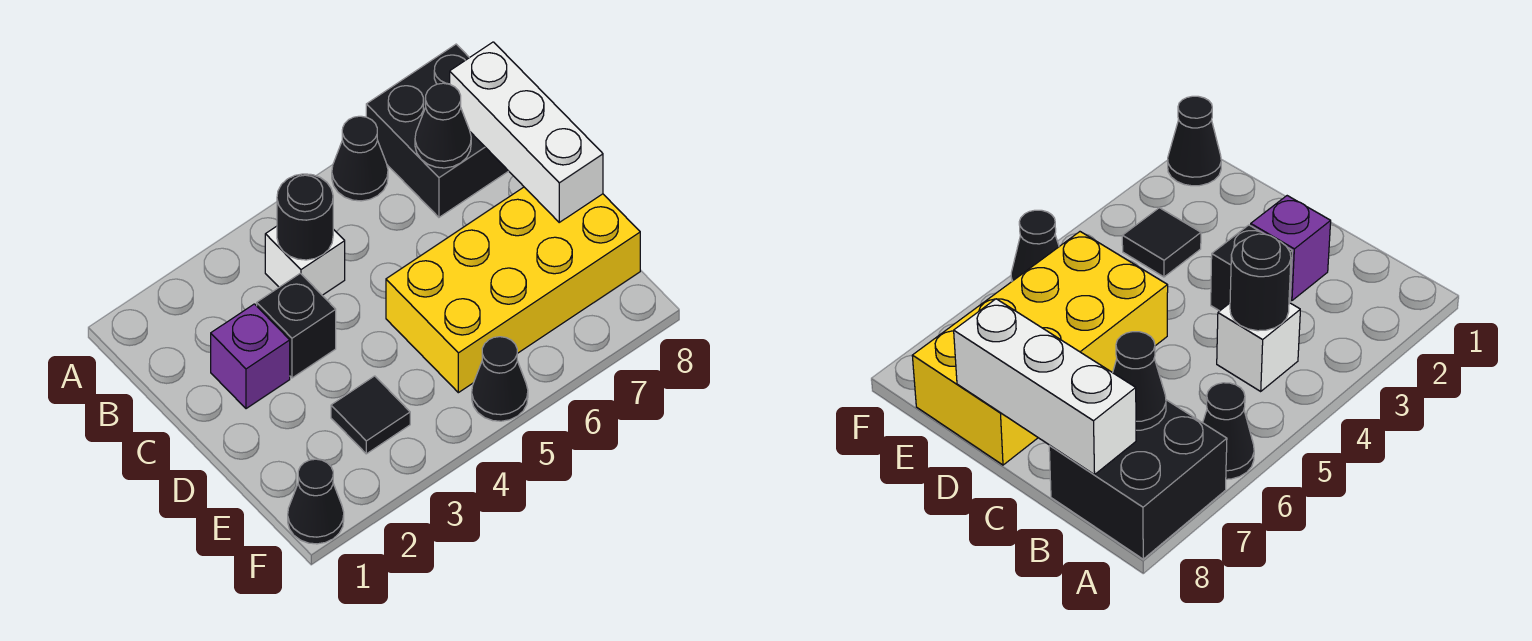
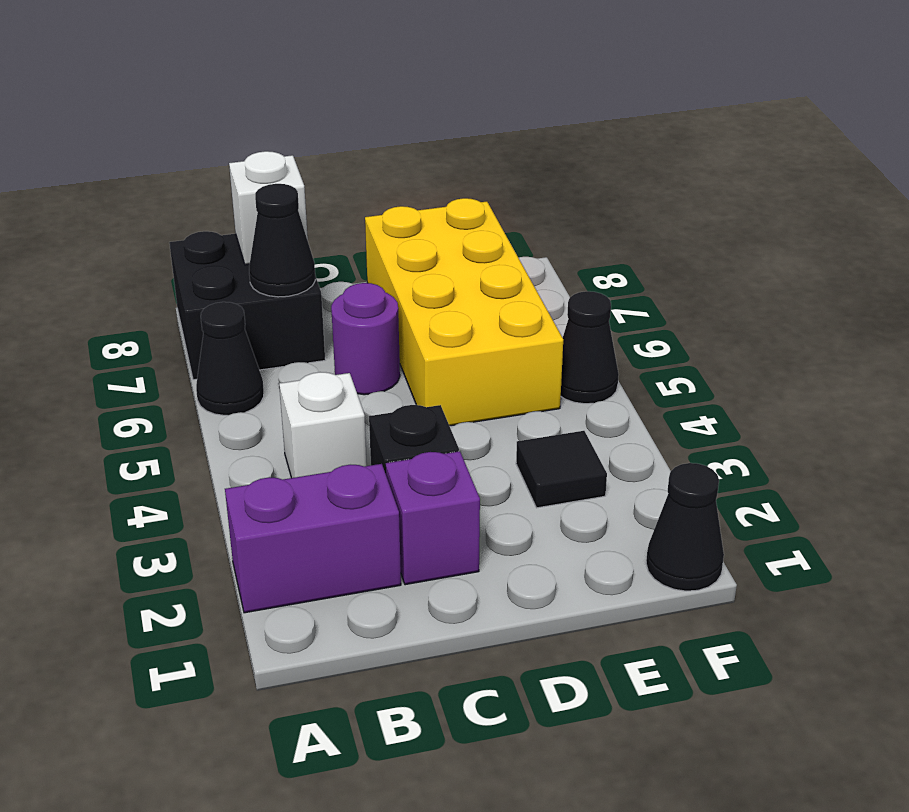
none -> purple brick A2:B2 level 1
black round brick B4 level 2 -> none
white brick B8:D8 level 2 -> white brick B8 level 2
none -> purple round brick C6 level 1

